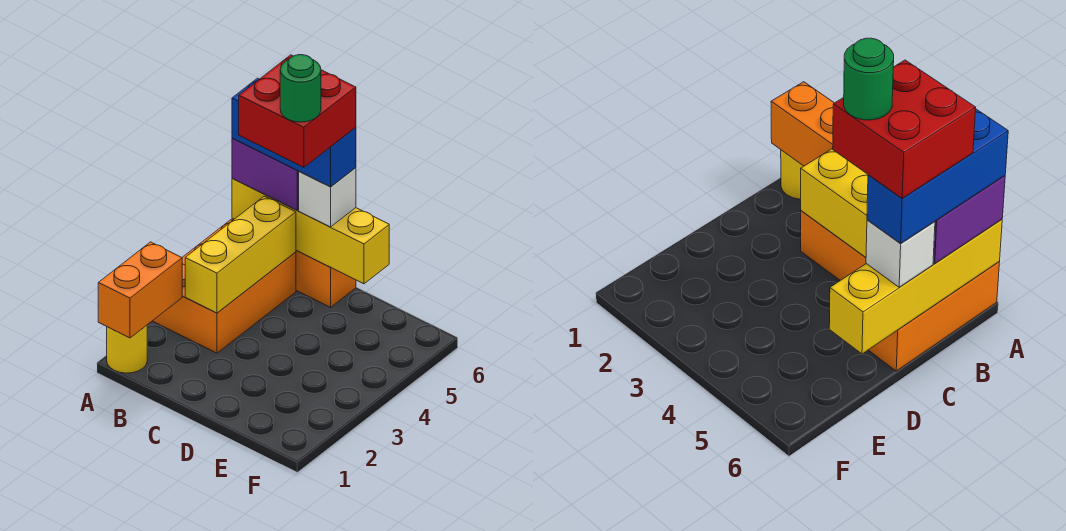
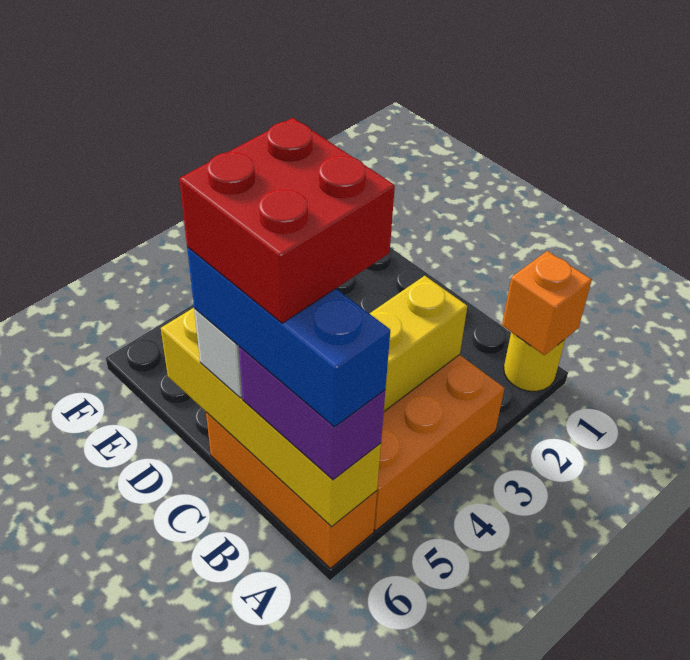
orange brick A1:A2 level 2 -> orange brick A1 level 2
green round brick C5 level 6 -> none

